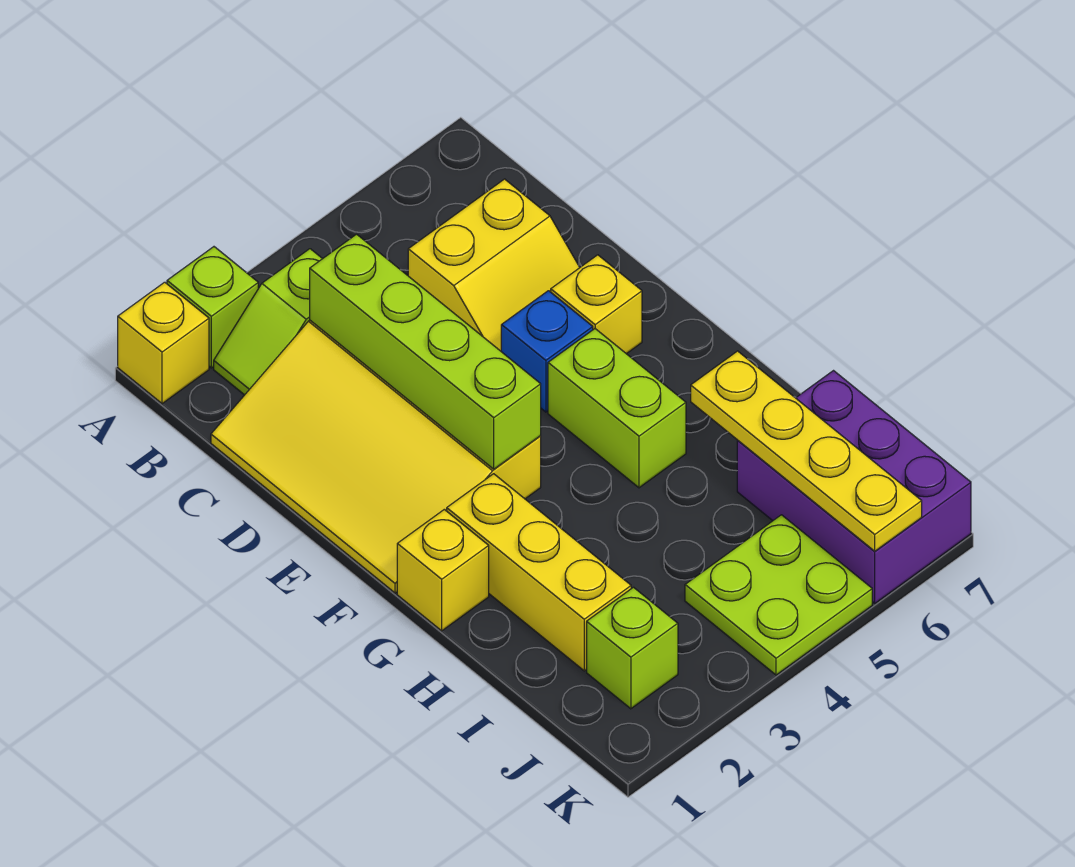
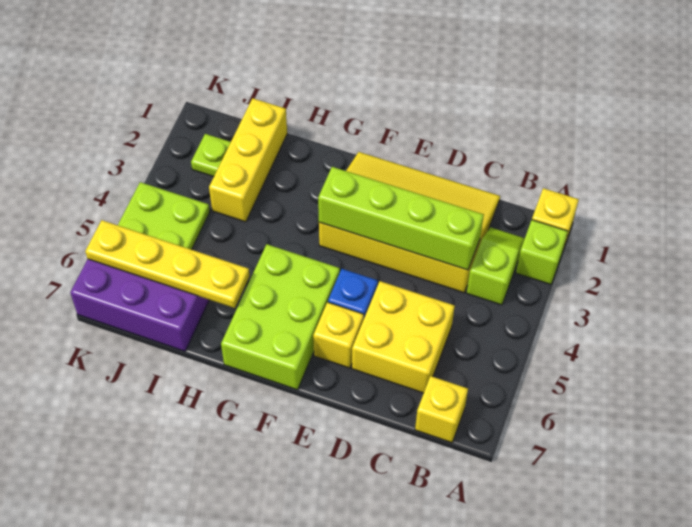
yellow slope C5:D6 level 1 top C -> yellow brick C5:D6 level 1
lime brick F5:G5 level 1 -> lime brick F5:G7 level 1
yellow brick G1 level 1 -> yellow brick B7 level 1
yellow brick G2:I2 level 1 -> yellow brick I1:I3 level 1
lime brick J2 level 1 -> lime plate J2 level 1

